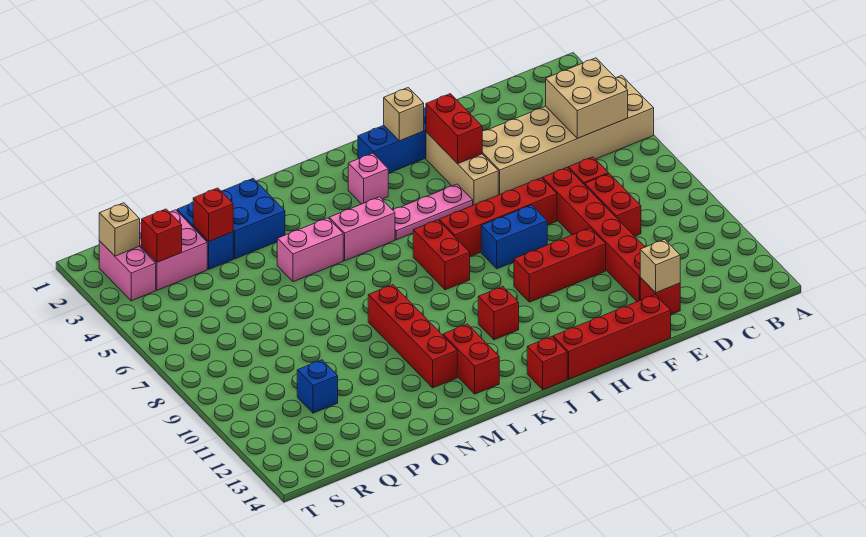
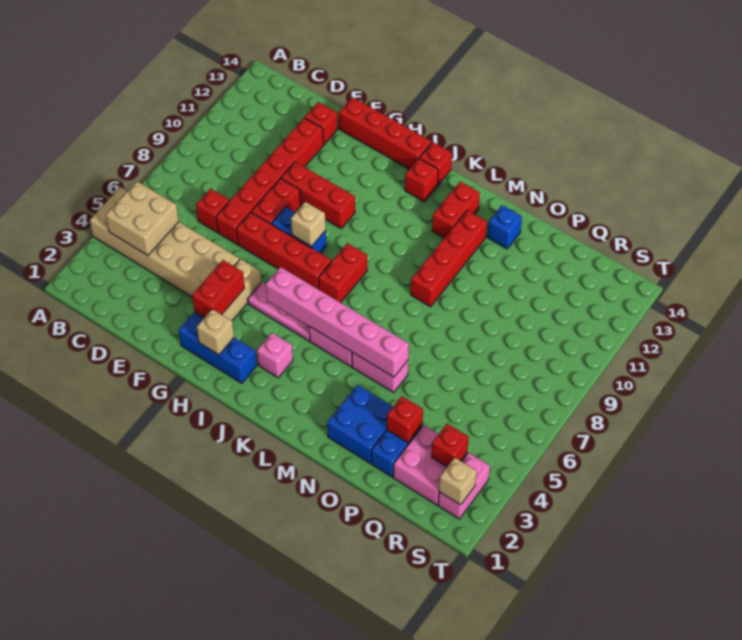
red brick D8:D9 level 1 -> red brick F8:F9 level 1
tan brick E13 level 2 -> tan brick H8 level 2
none -> pink brick I5:N5 level 2
red brick J11 level 1 -> red brick J13 level 1
blue brick Q11 level 1 -> blue brick N13 level 1

